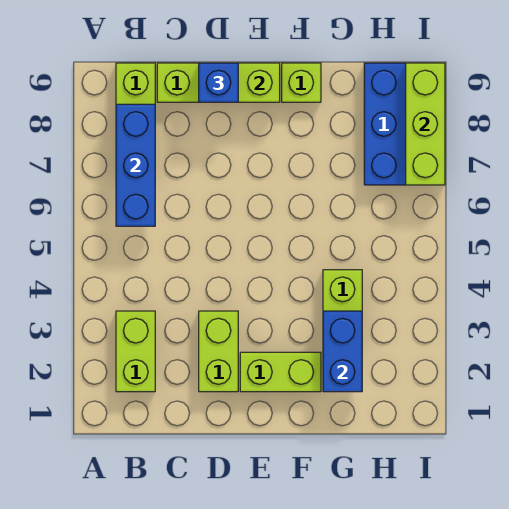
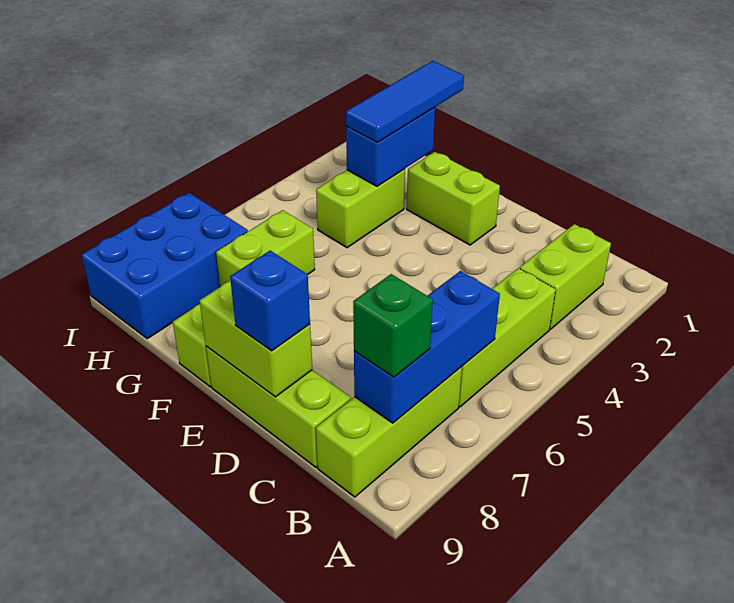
none -> green brick B8 level 3
lime brick D2:D3 level 1 -> lime brick G6:G7 level 1
none -> blue tile G1:G3 level 3
lime brick I7:I9 level 2 -> lime brick B4:B6 level 1

